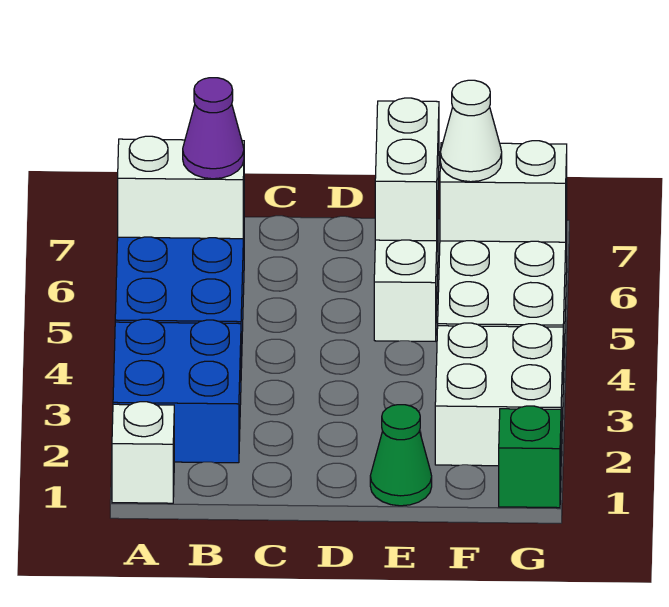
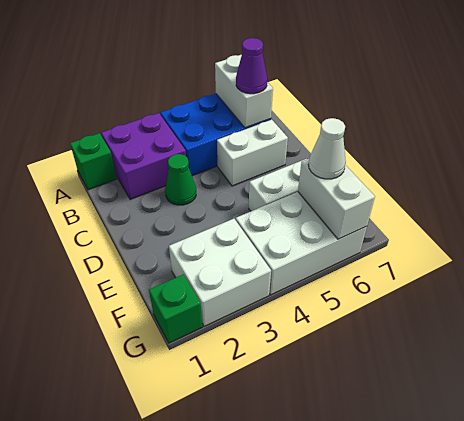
white brick A1 level 1 -> green brick A1 level 1
blue brick A2:B3 level 1 -> purple brick A2:B3 level 1
green cone E1 level 1 -> green cone C3 level 1
white brick E6:E7 level 2 -> white brick C5:C6 level 1

